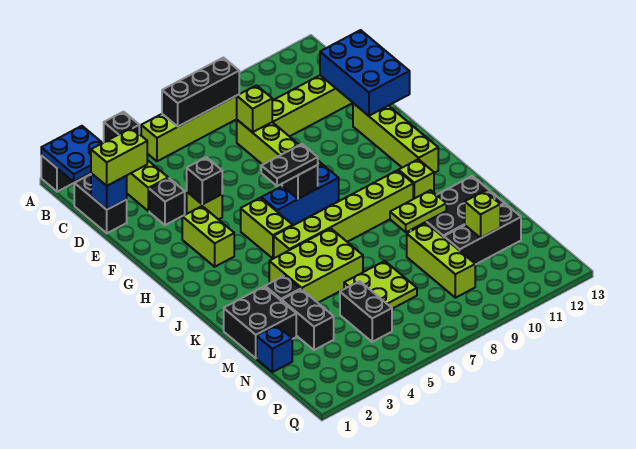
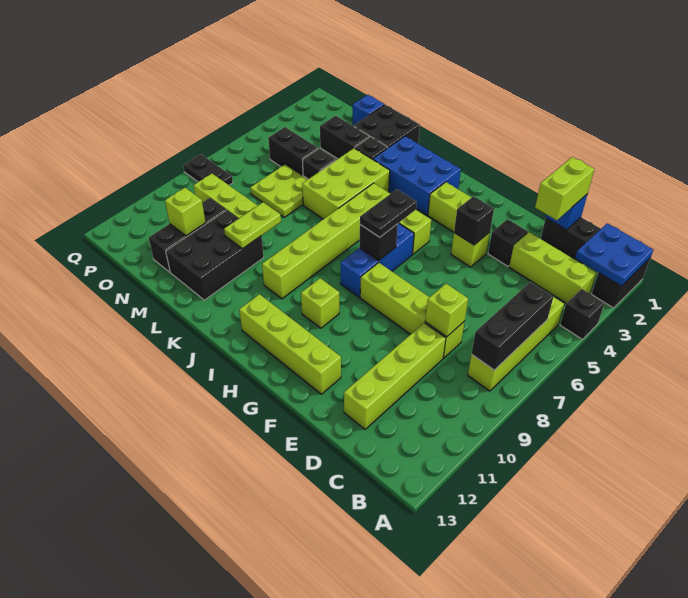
blue brick D12:F13 level 2 -> blue brick I2:K3 level 1
lime brick J11 level 1 -> lime brick H10 level 1
none -> black brick M5 level 1
none -> black plate P8:Q8 level 1

